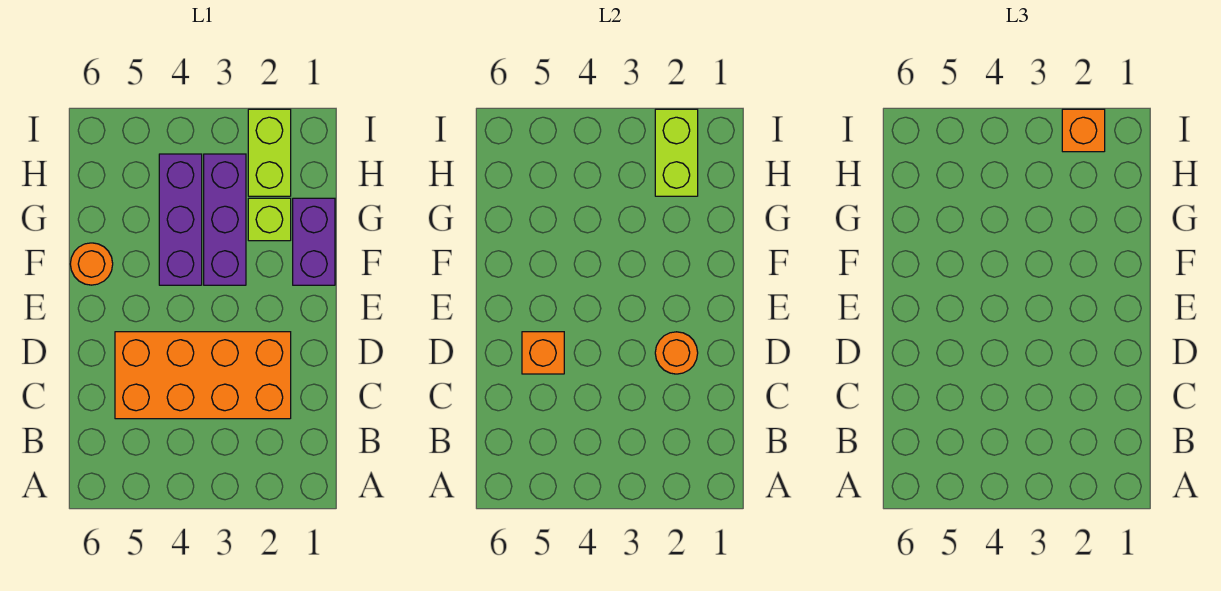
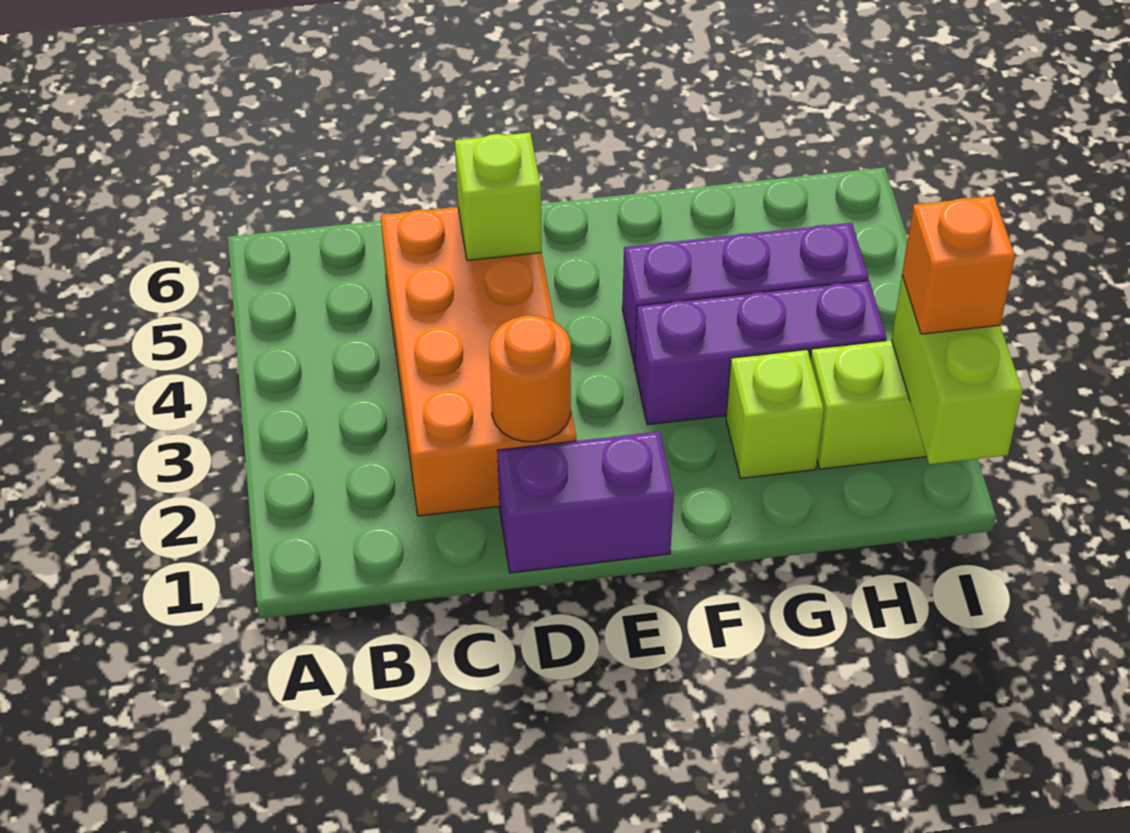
orange brick D5 level 2 -> lime brick D5 level 2
purple brick F1:G1 level 1 -> purple brick D1:E1 level 1
orange round brick F6 level 1 -> none
lime brick H2:I2 level 2 -> lime brick I1:I2 level 2

